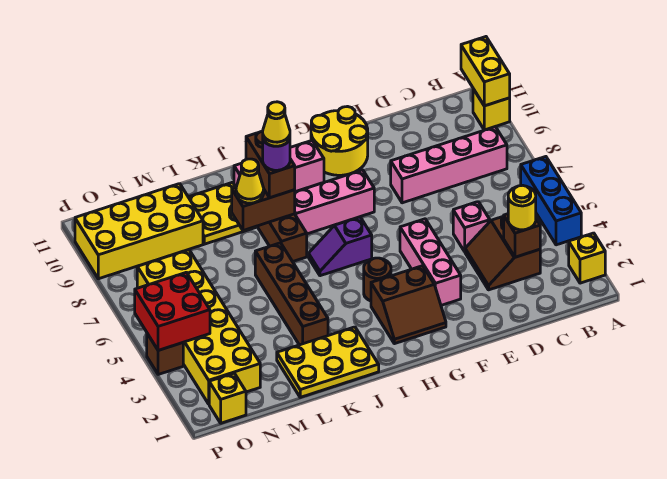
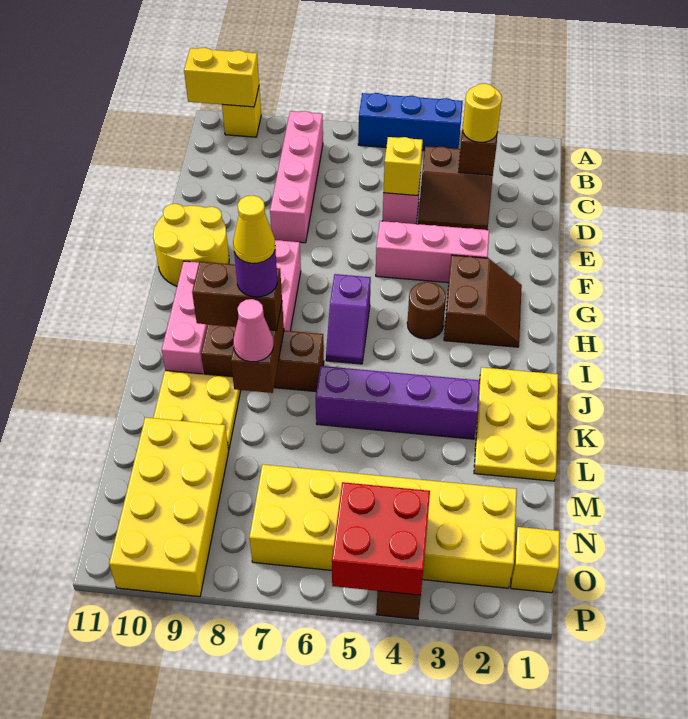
yellow brick A2 level 1 -> yellow brick D5 level 2
brown brick K3:K6 level 1 -> purple brick K3:K6 level 1
yellow cone K8 level 3 -> pink cone K8 level 3

